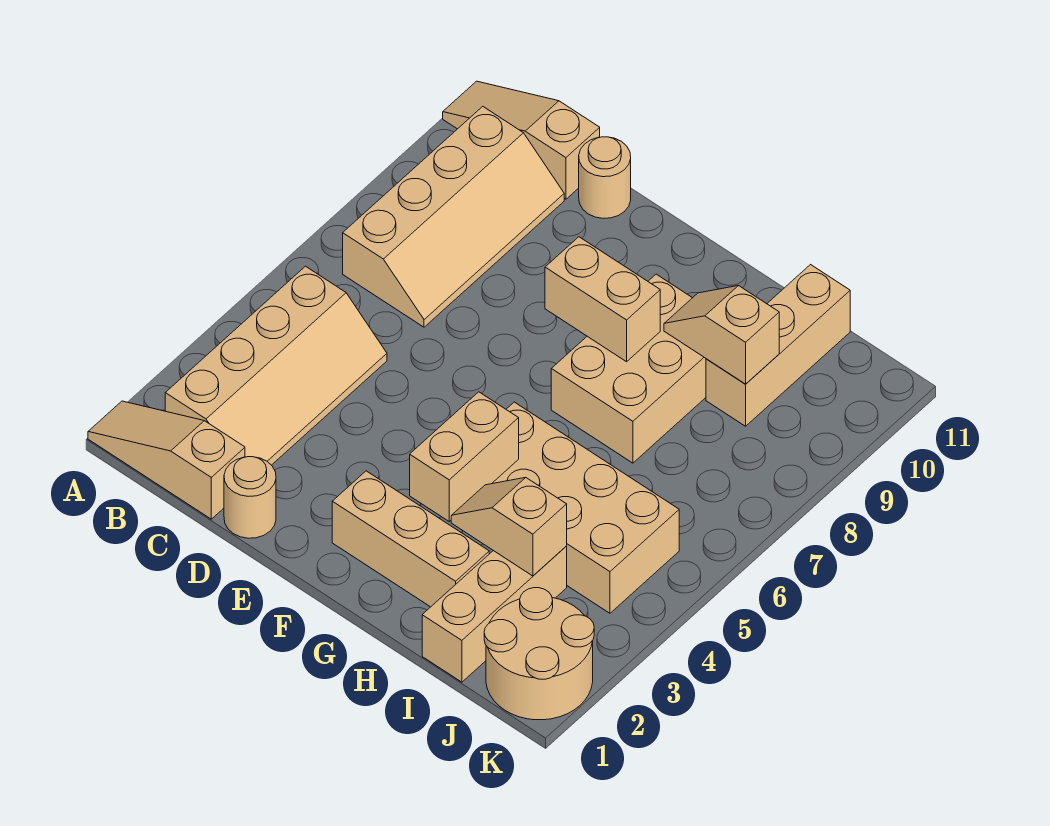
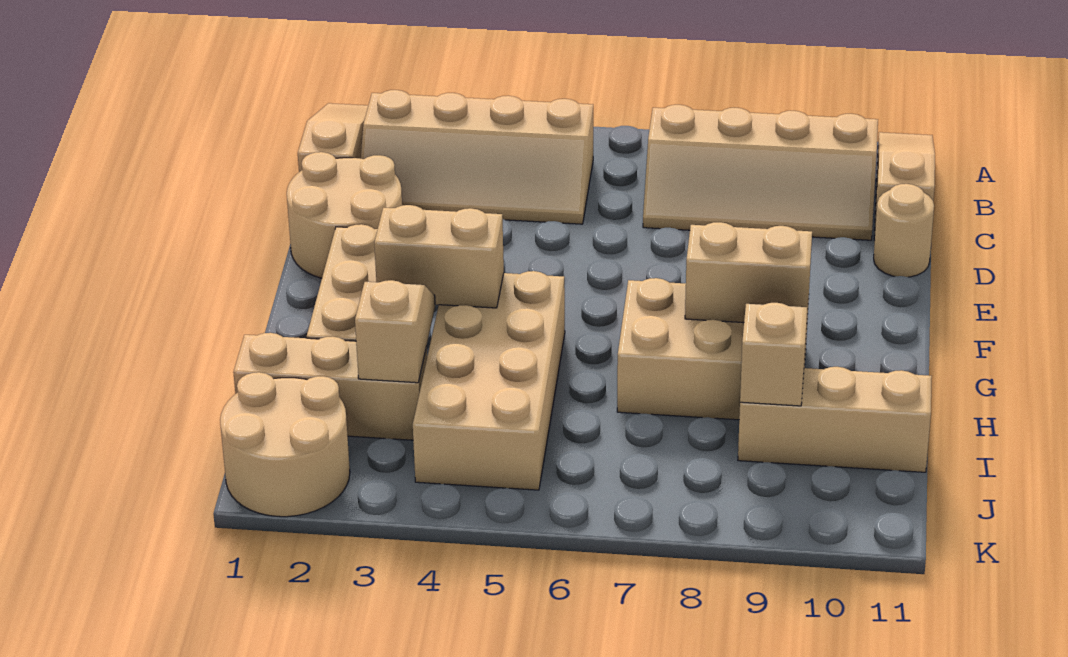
tan round brick D1 level 1 -> tan round brick D1:E2 level 1
tan brick F8:G8 level 2 -> tan brick G8:G9 level 2

